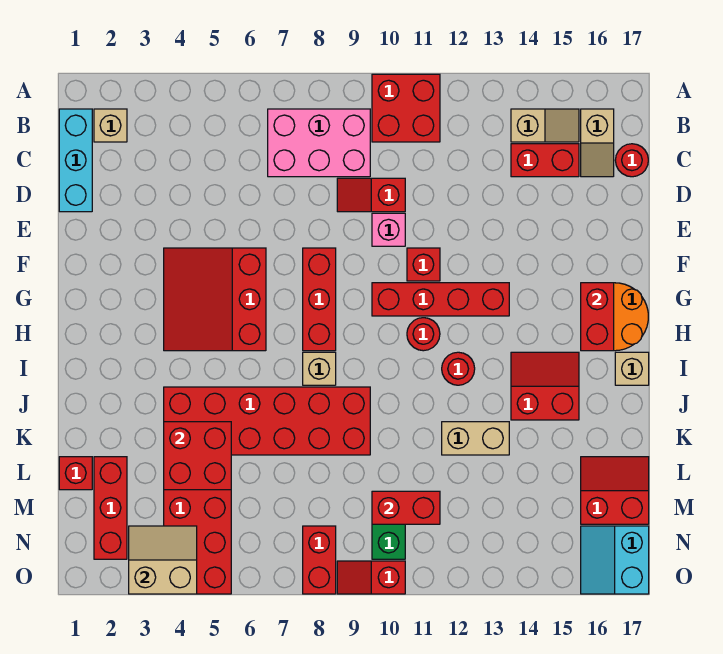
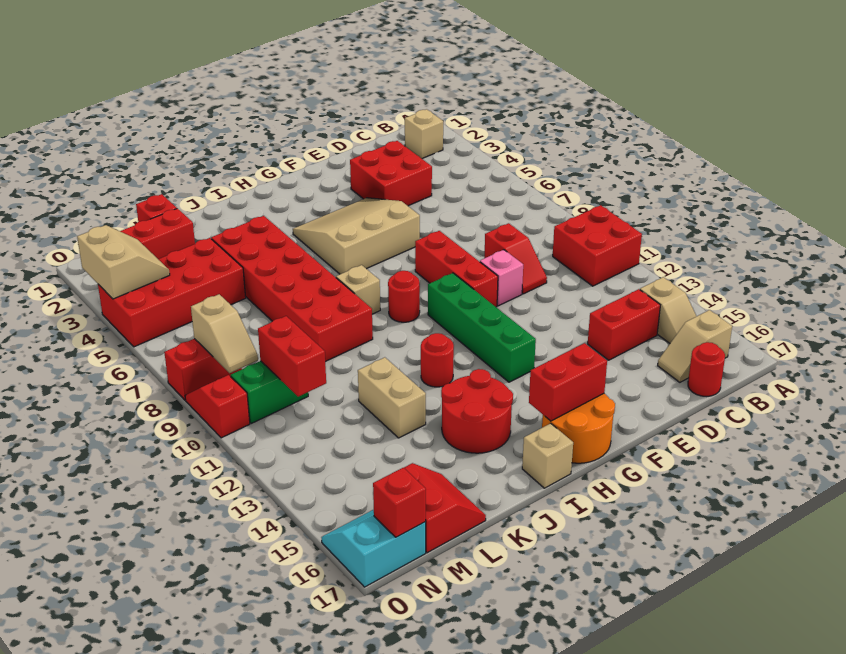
cyan brick B1:D1 level 1 -> none
pink brick B7:C9 level 1 -> none
red brick C14:C15 level 1 -> red brick C14:D14 level 1
red slope D9:D10 level 1 top 10 -> red slope D9:D10 level 1 top 9
red slope F4:H6 level 1 top 6 -> tan slope F4:H6 level 1 top 6
red brick F8:H8 level 1 -> red brick F8:F10 level 1
red brick F11 level 1 -> red brick N17 level 2
red brick G10:G13 level 1 -> green brick G10:G13 level 1
red round brick H11 level 1 -> red round brick H9 level 1
red slope I14:J15 level 1 top J -> red round brick I14:J15 level 1
red brick K4:L5 level 2 -> red brick D3:E4 level 1
none -> tan slope N8:N9 level 2 top 8

